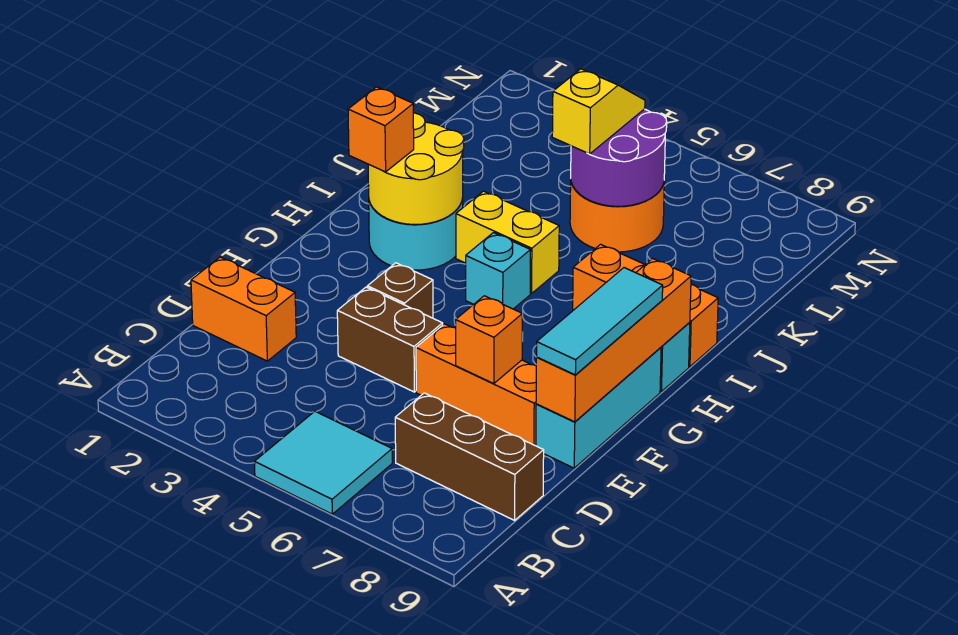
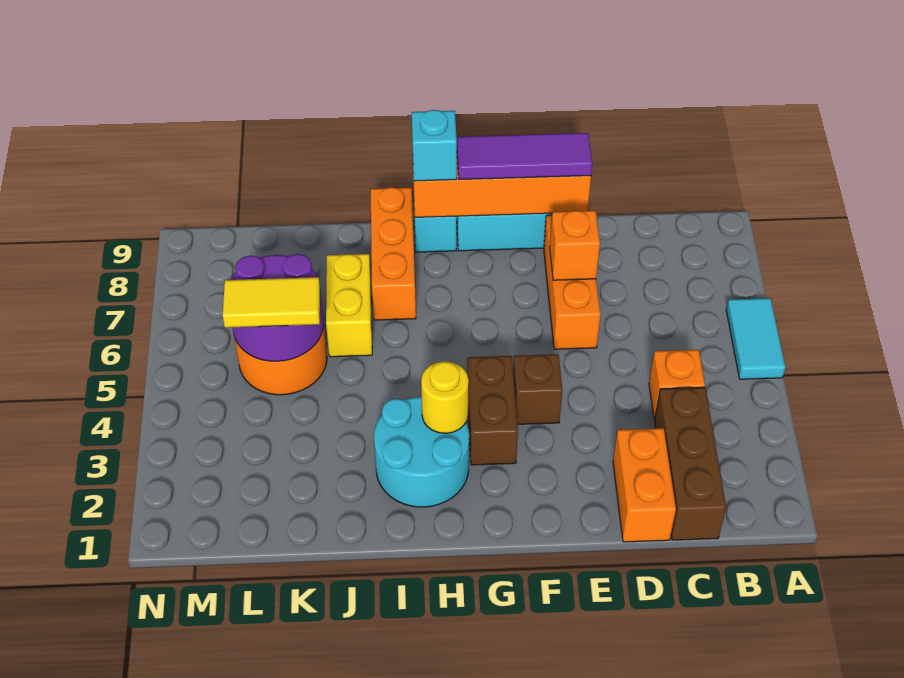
cyan tile A5:B6 level 1 -> cyan tile A5:A6 level 1
brown brick C7:C9 level 1 -> brown brick C1:C3 level 1
brown brick E4:E5 level 1 -> brown brick G3:G4 level 1
cyan tile E9:G9 level 3 -> purple tile E9:G9 level 3
yellow round brick H2:I3 level 2 -> yellow round brick H3 level 2
orange brick H2 level 3 -> orange brick C4 level 1
cyan brick H5 level 1 -> cyan brick H9 level 3
yellow brick I4:I5 level 1 -> yellow brick J6:J7 level 1
yellow slope K5:L5 level 3 top K -> yellow tile K5:L5 level 3

